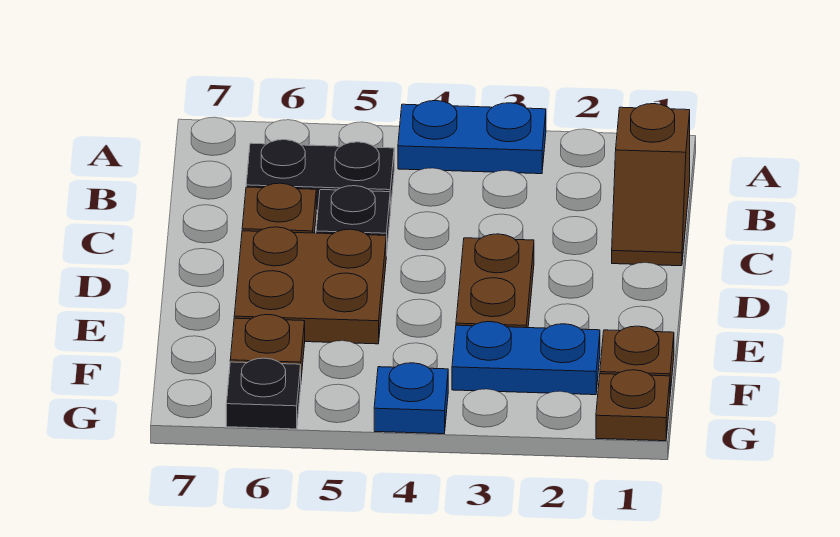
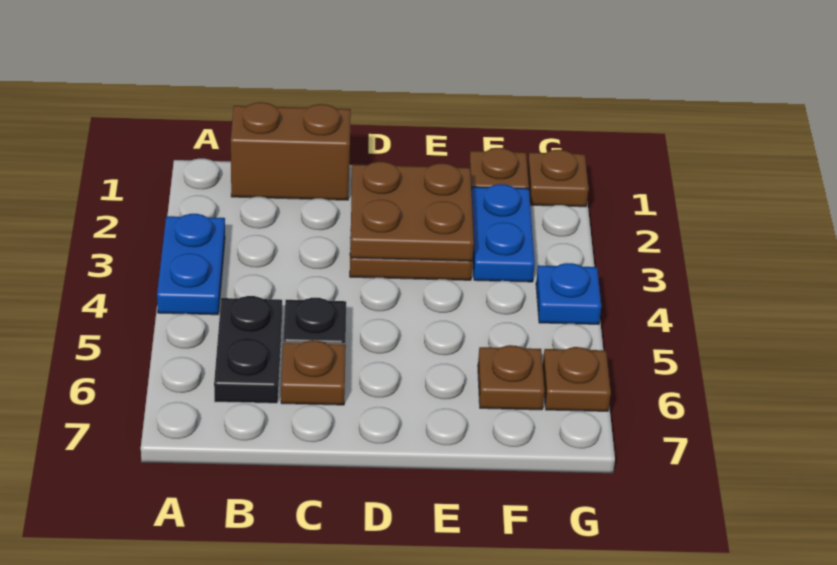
brown slope B1:C1 level 1 top B -> brown brick B1:C1 level 1
brown plate D5:E6 level 1 -> brown plate D2:E3 level 2
black plate G6 level 1 -> brown plate G6 level 1

